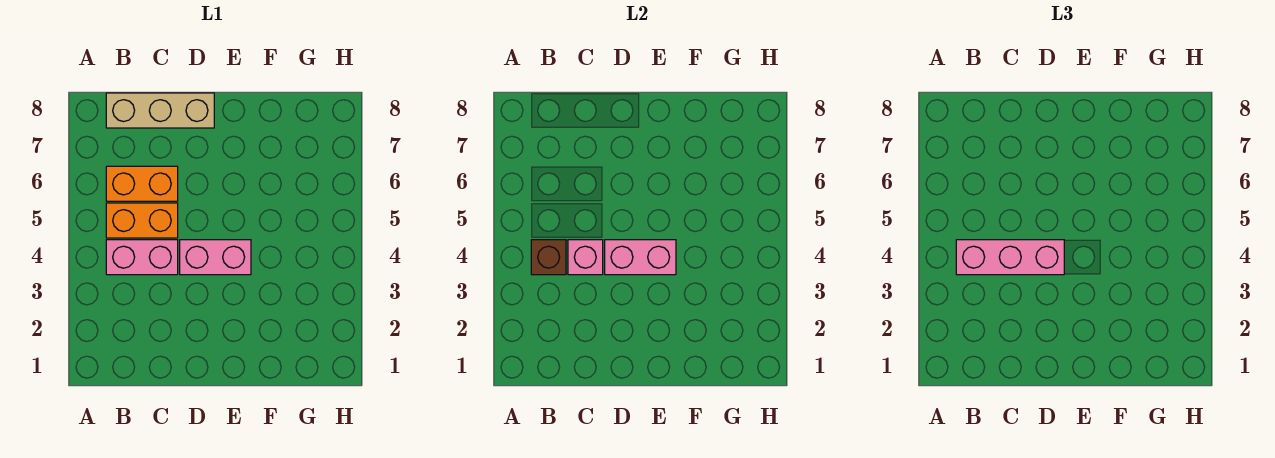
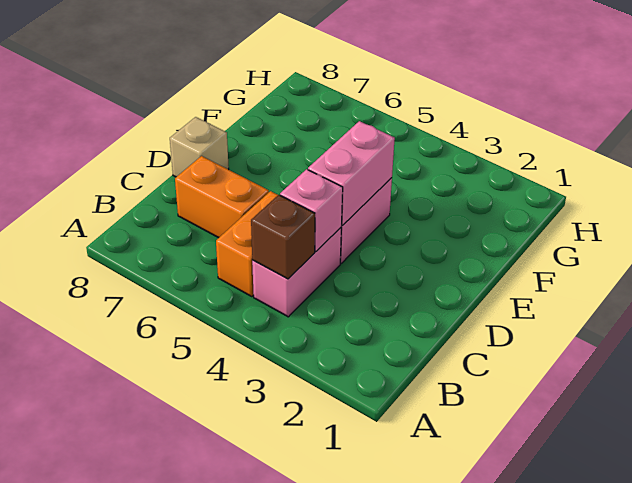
pink brick B4:D4 level 3 -> none
orange brick B6:C6 level 1 -> orange brick C6:C7 level 1
tan brick B8:D8 level 1 -> tan brick D8 level 1

